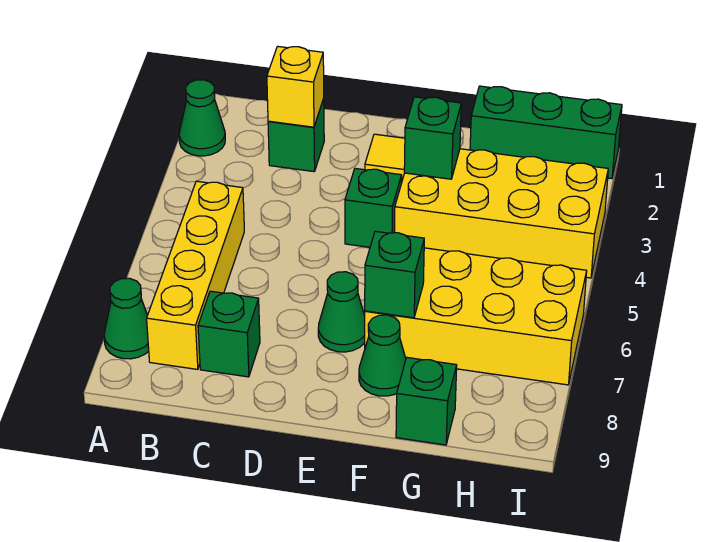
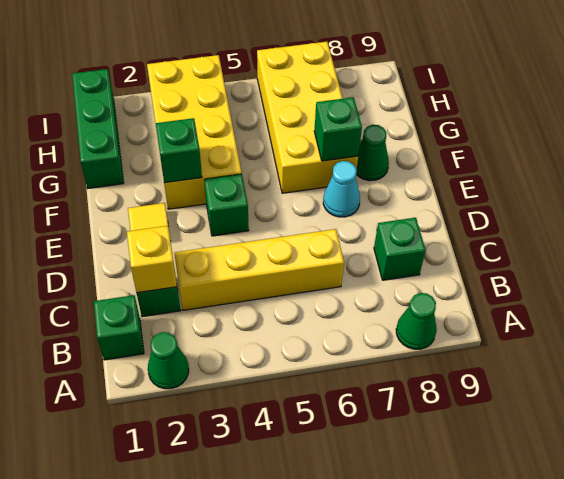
yellow brick B5:B8 level 1 -> yellow brick C3:C6 level 1
green cone E7 level 1 -> cyan cone E7 level 1
green brick G9 level 1 -> green brick B1 level 1

